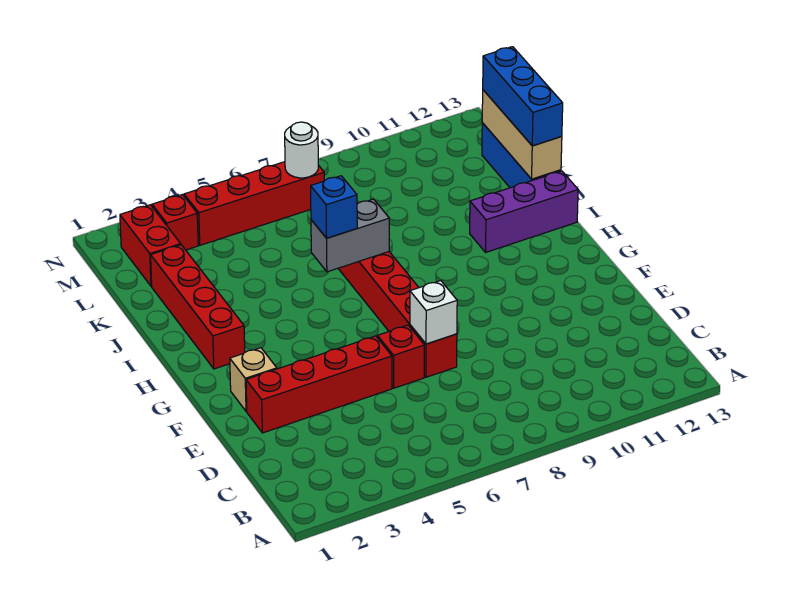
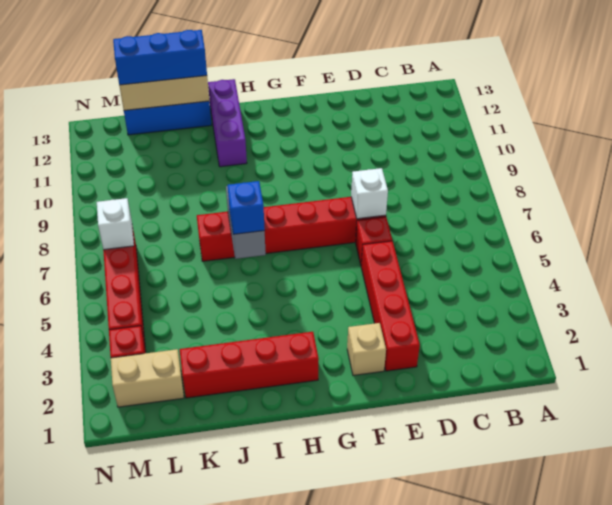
red brick L2:M2 level 1 -> tan brick L2:M2 level 1
white round brick M7 level 2 -> white brick M7 level 2

